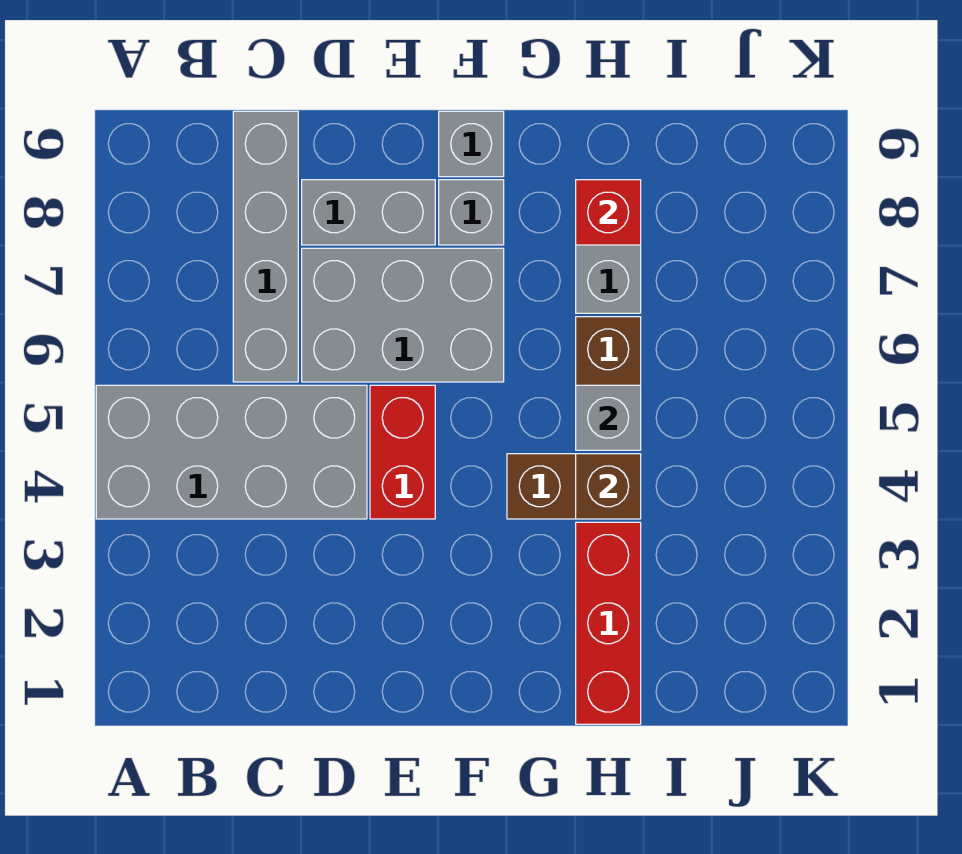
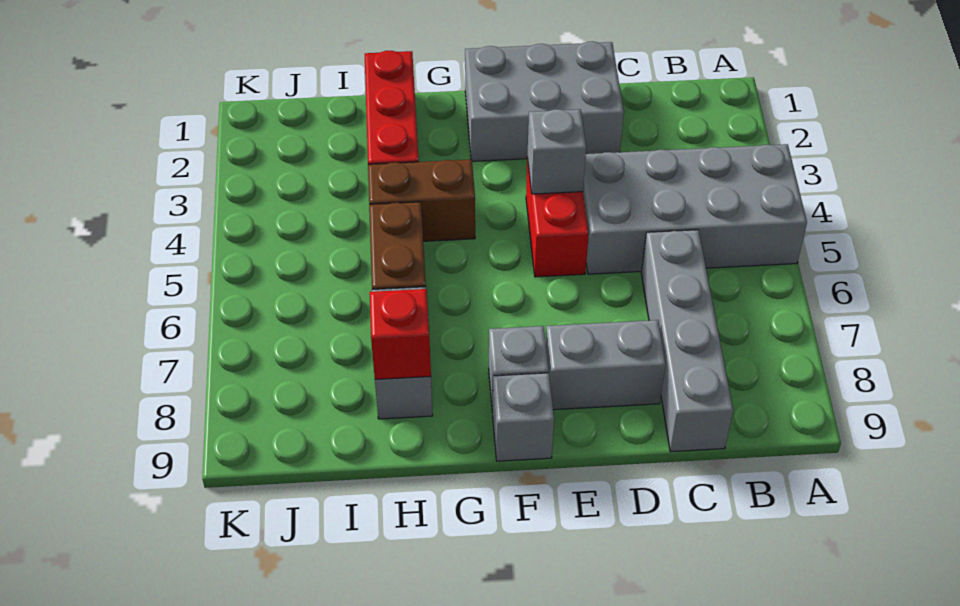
grey brick D6:F7 level 1 -> grey brick D1:F2 level 1
brown brick H4 level 2 -> none
grey brick H5 level 2 -> grey brick E4 level 2

